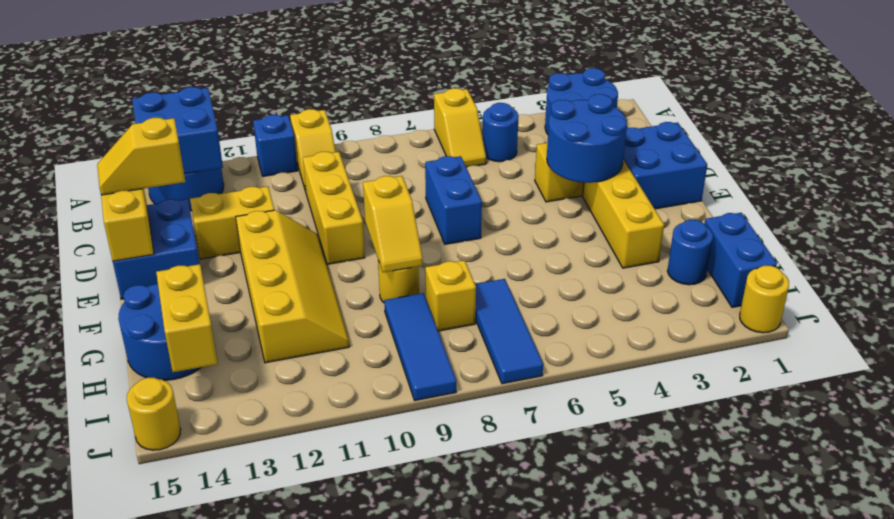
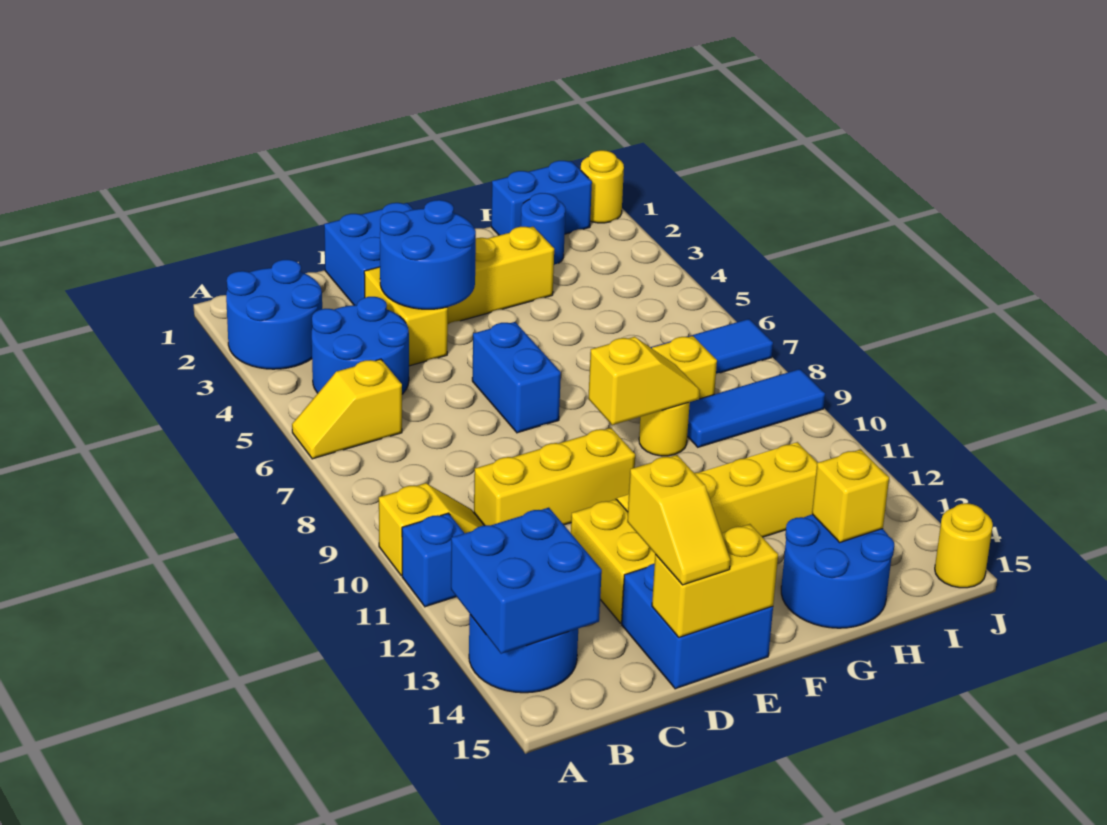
yellow slope A6:B6 level 1 top A -> yellow slope A6:B6 level 1 top B
blue round brick B5 level 1 -> blue round brick B4:C5 level 1
blue brick D7:E7 level 1 -> blue brick E6:E7 level 1
yellow brick H14:I14 level 2 -> yellow brick H14 level 2

